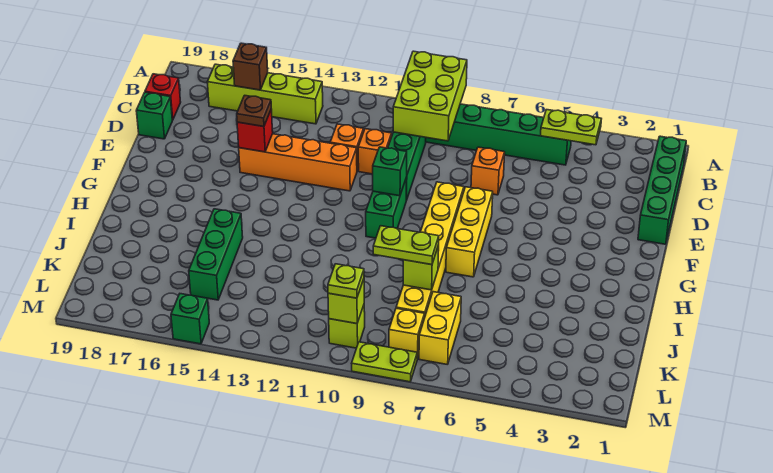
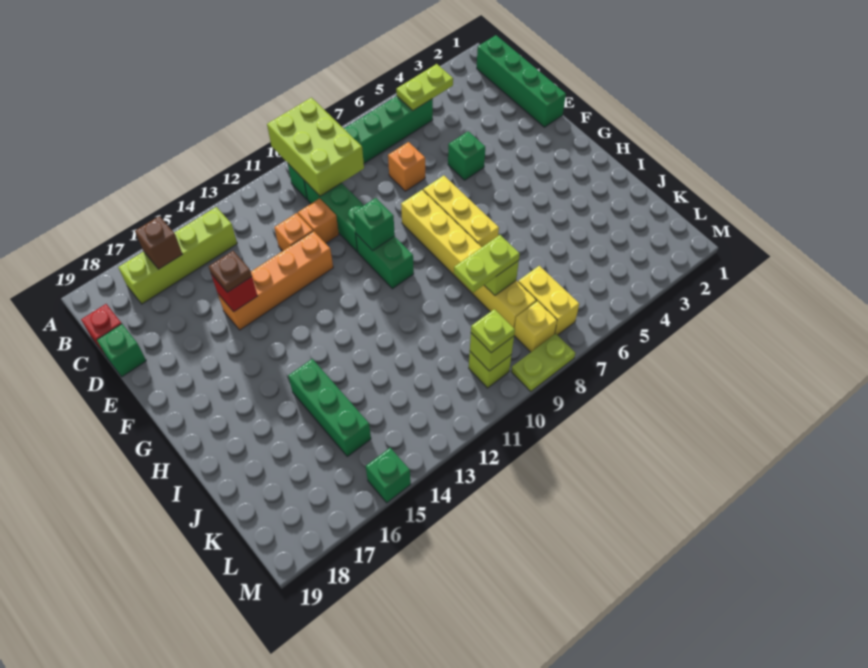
none -> green brick E5 level 1

